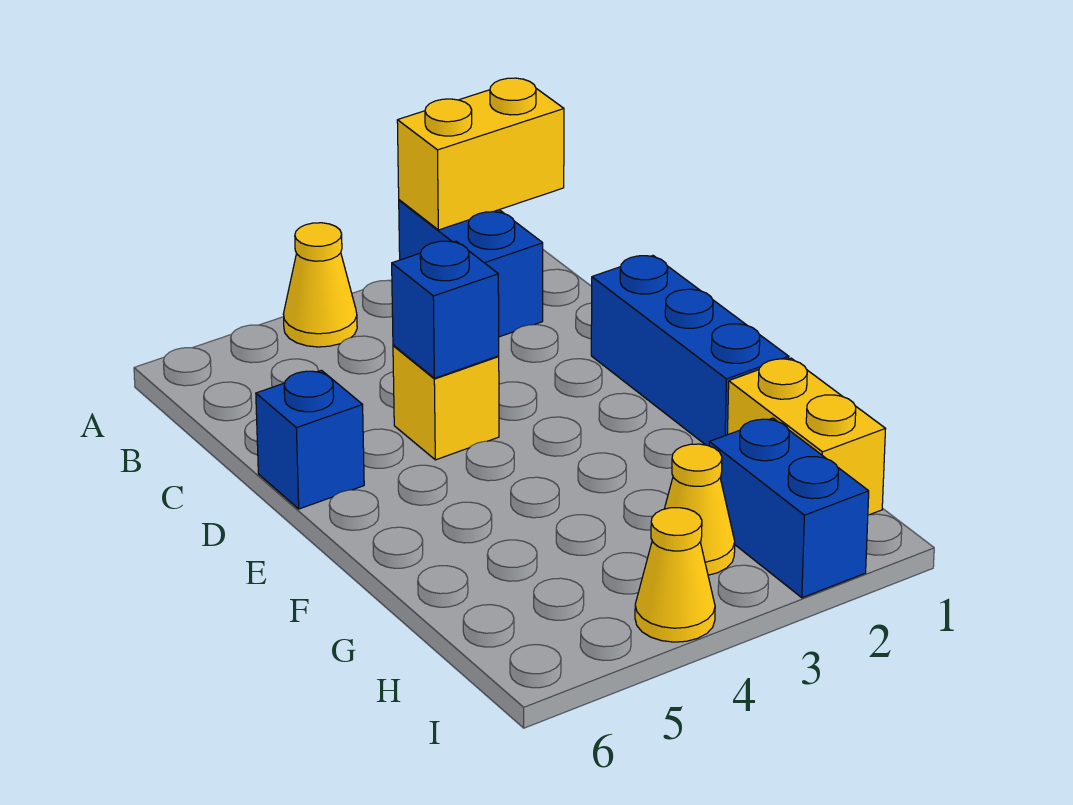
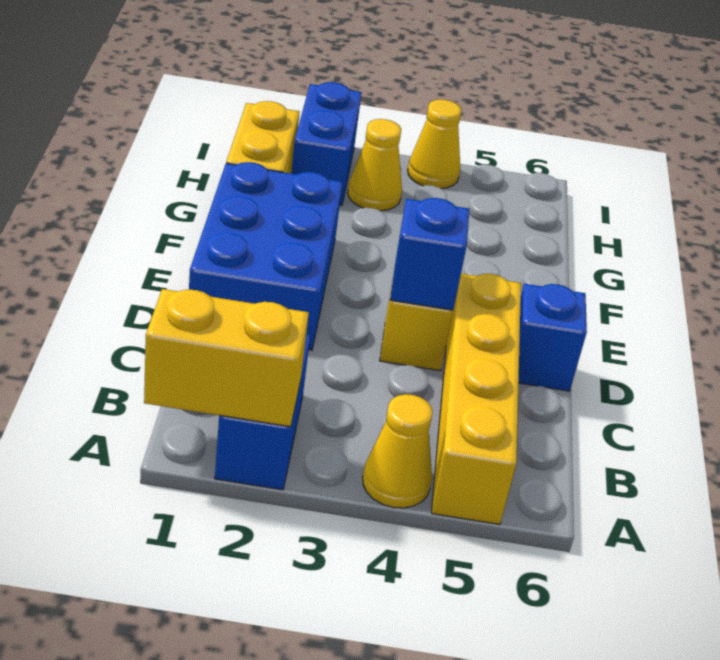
none -> yellow brick A5:D5 level 1
blue brick D1:F1 level 1 -> blue brick D1:F2 level 1

